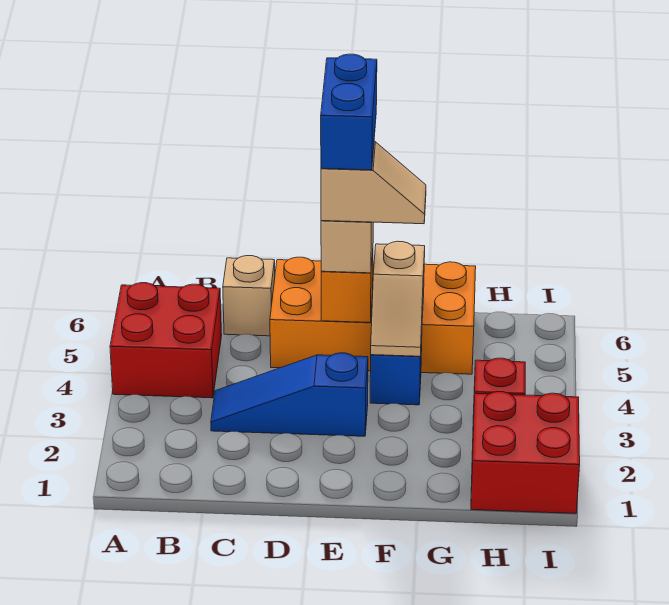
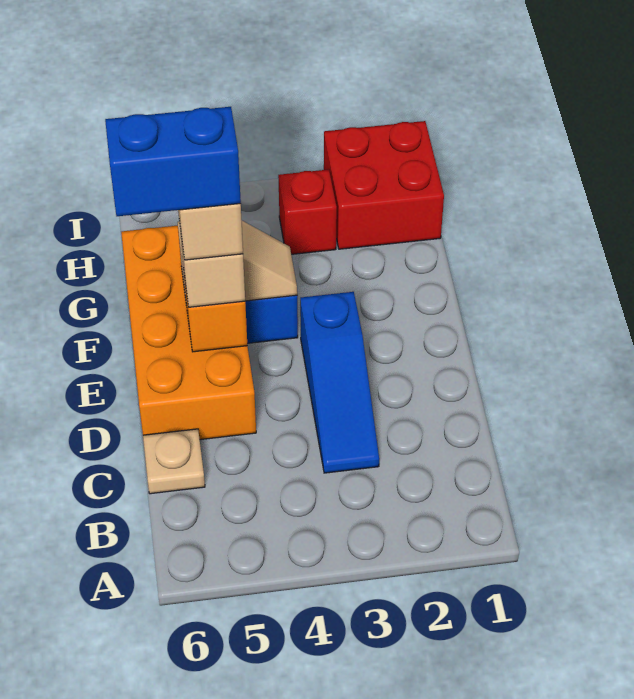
red brick A4:B5 level 1 -> none
tan brick C6 level 1 -> tan plate C6 level 1

